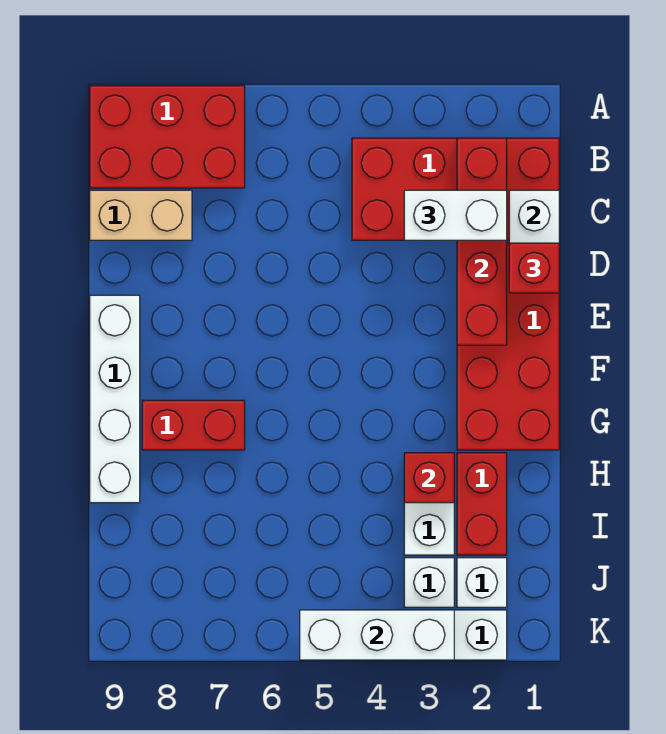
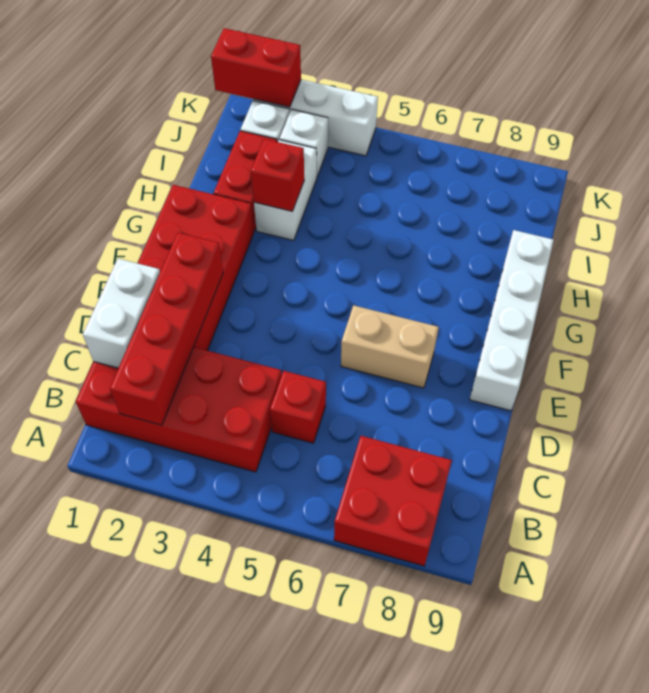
red brick A7:B9 level 1 -> red brick A7:B8 level 1
white brick C2:C3 level 3 -> none
tan brick C8:C9 level 1 -> tan brick E6:E7 level 1
red brick D1 level 3 -> red brick C5 level 1
red brick G7:G8 level 1 -> red brick K1:K2 level 2
white brick K3:K5 level 2 -> none

